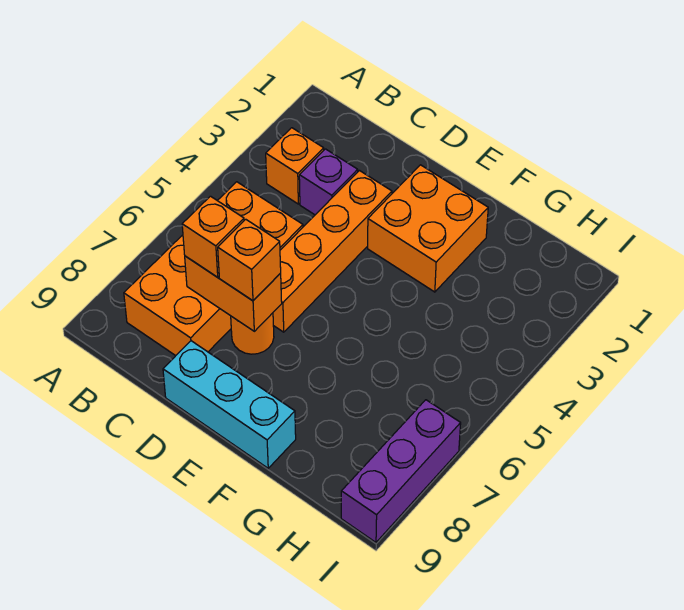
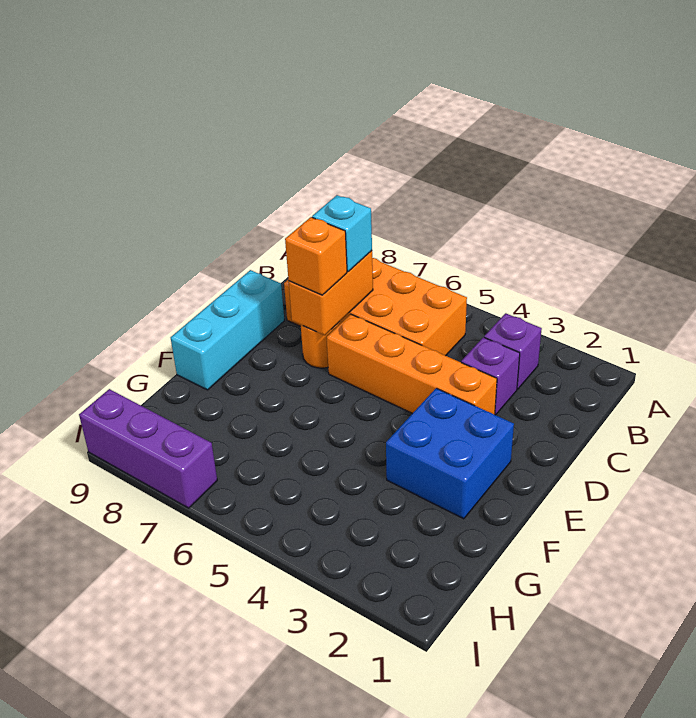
orange brick B3 level 1 -> purple brick B3 level 1
orange brick C7 level 3 -> cyan brick C7 level 3
orange brick E2:F3 level 1 -> blue brick E2:F3 level 1

